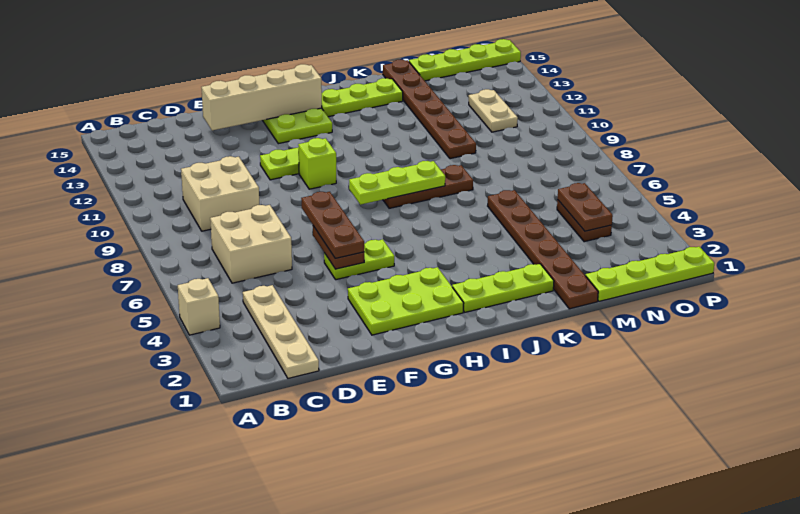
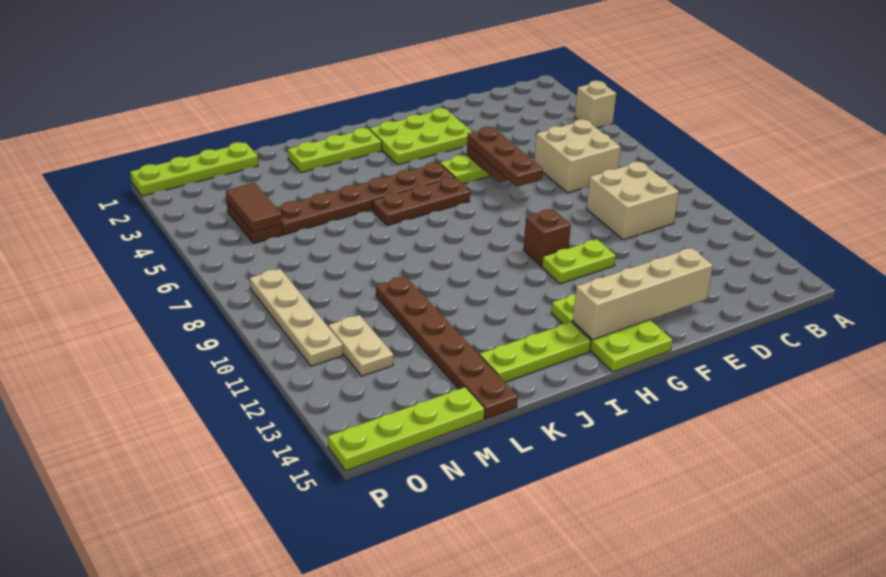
tan plate C1:C4 level 1 -> tan plate O8:O11 level 1
lime brick G10 level 1 -> brown brick G10 level 1
lime plate H8:J8 level 2 -> none
brown plate I8:K8 level 1 -> brown plate H6:J6 level 1
brown plate L1:L6 level 1 -> brown plate H5:M5 level 1
brown plate N4:N5 level 2 -> brown tile N4:N5 level 2

